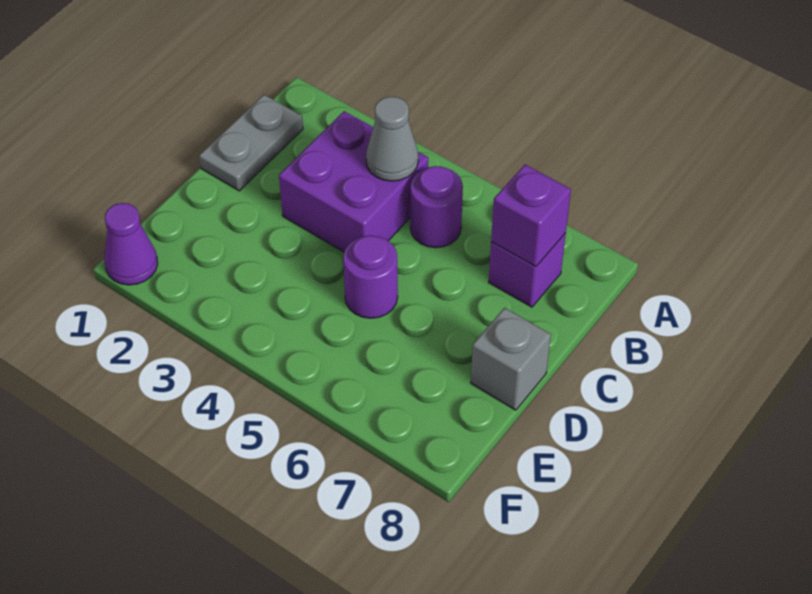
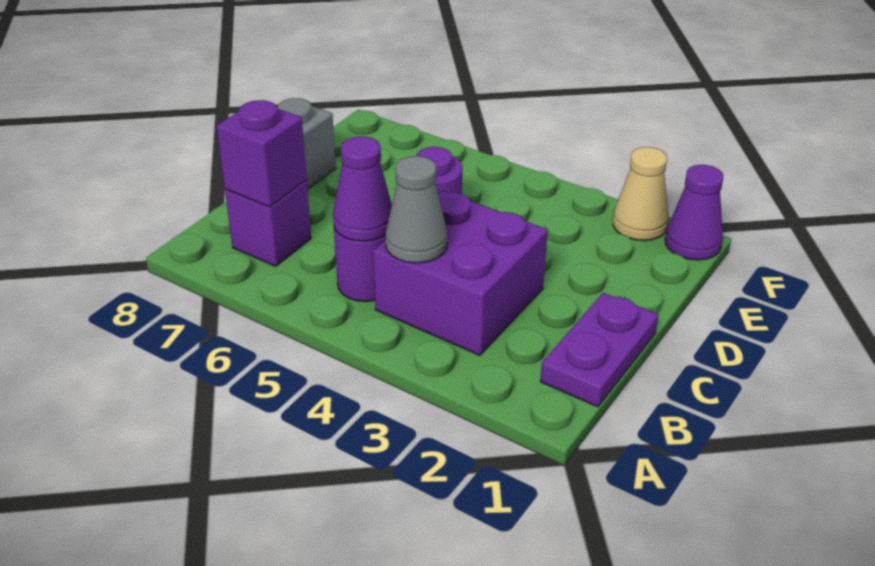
grey plate B1:C1 level 1 -> purple plate B1:C1 level 1
none -> purple cone B5 level 2
none -> tan cone F2 level 1

